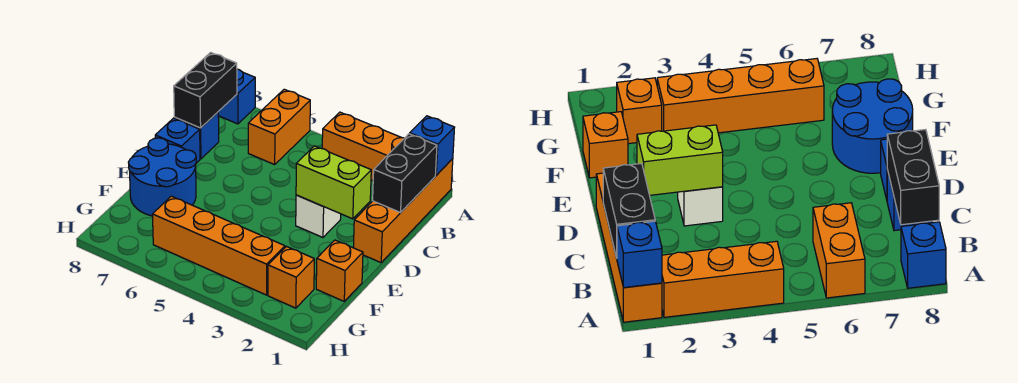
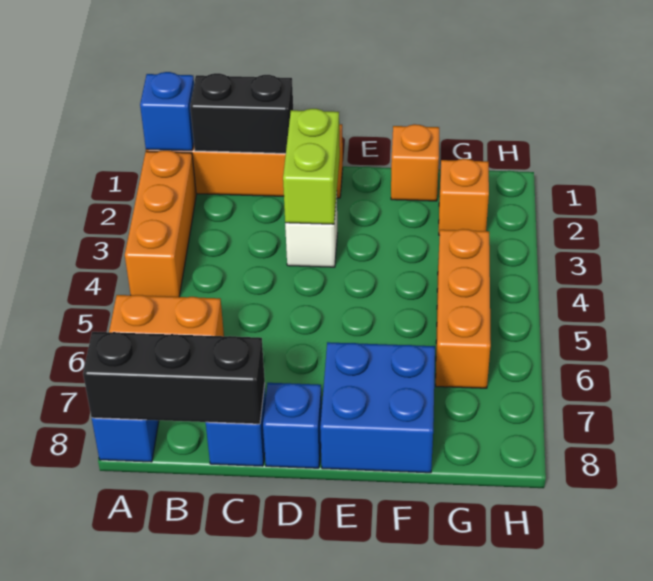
black brick B8:C8 level 2 -> black brick A8:C8 level 2
blue round brick E7:F8 level 1 -> blue brick E7:F8 level 1
orange brick G3:G6 level 1 -> orange brick G4:G6 level 1

